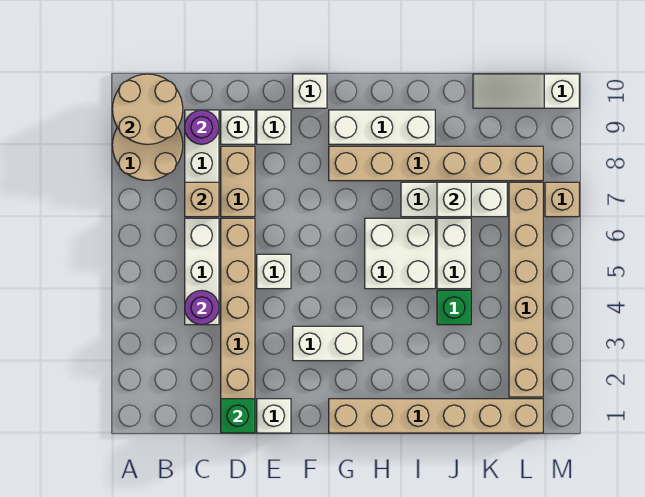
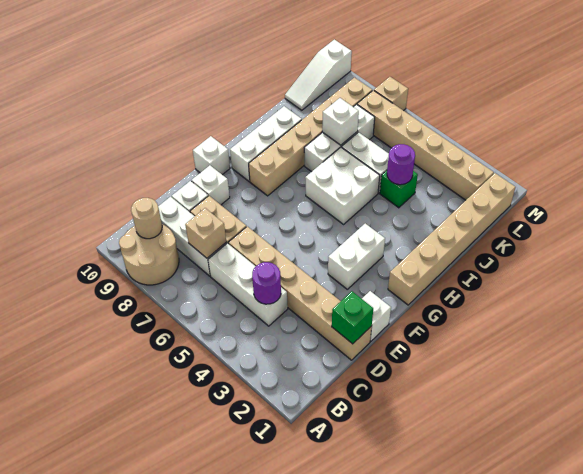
tan round brick A9:B10 level 2 -> tan round brick B9 level 2
purple round brick C9 level 2 -> purple round brick J4 level 2
white brick E5 level 1 -> none

